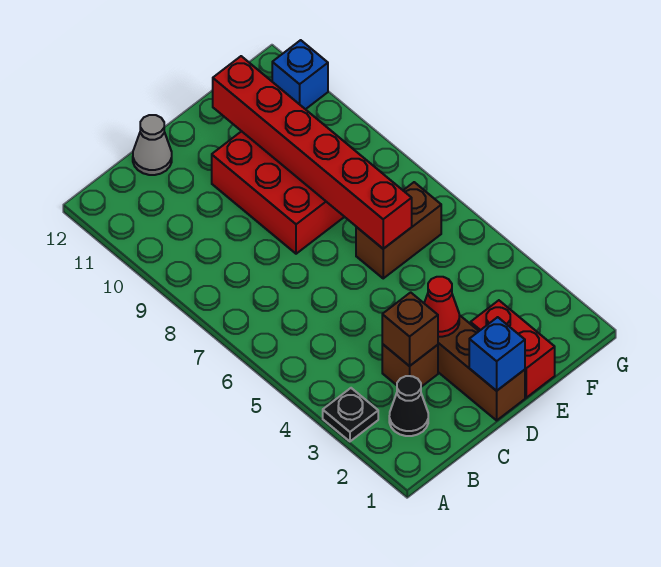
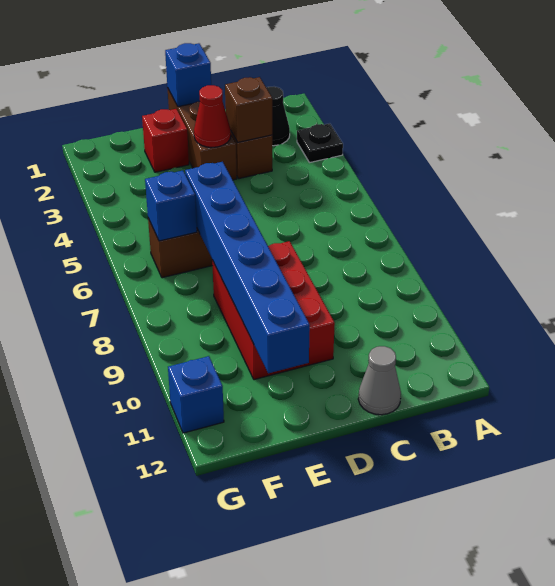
red brick E1:E2 level 1 -> red brick E2 level 1
red brick E6:E11 level 2 -> blue brick E6:E11 level 2
none -> blue brick F6 level 2

